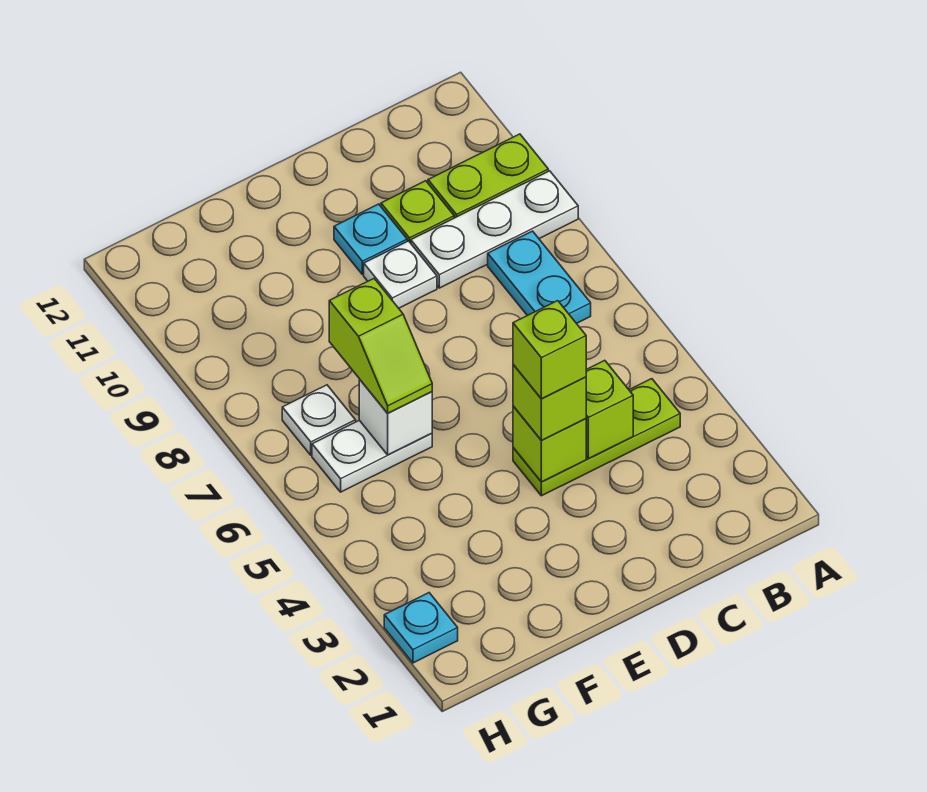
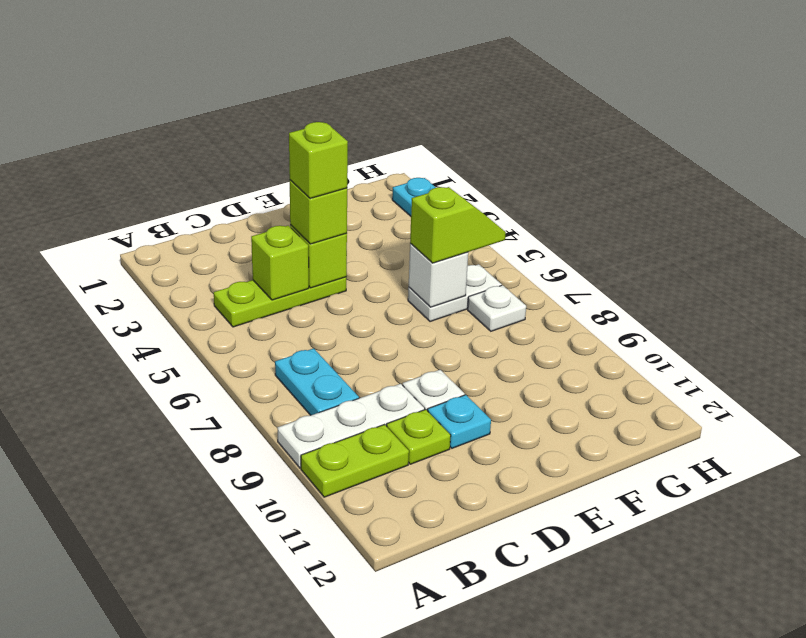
lime slope F6:F7 level 3 top 7 -> lime slope F6:G6 level 3 top F

